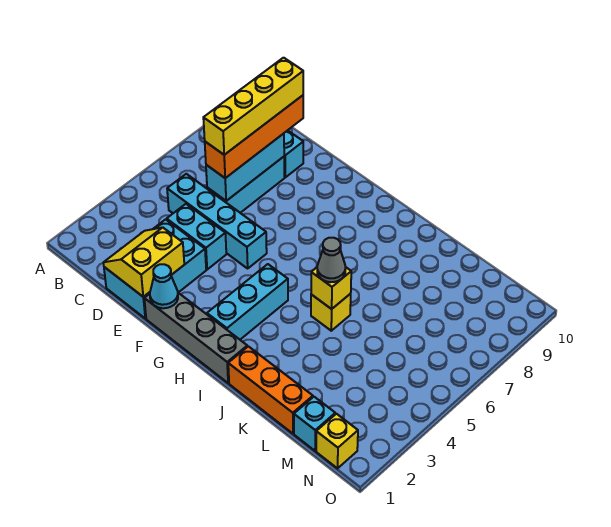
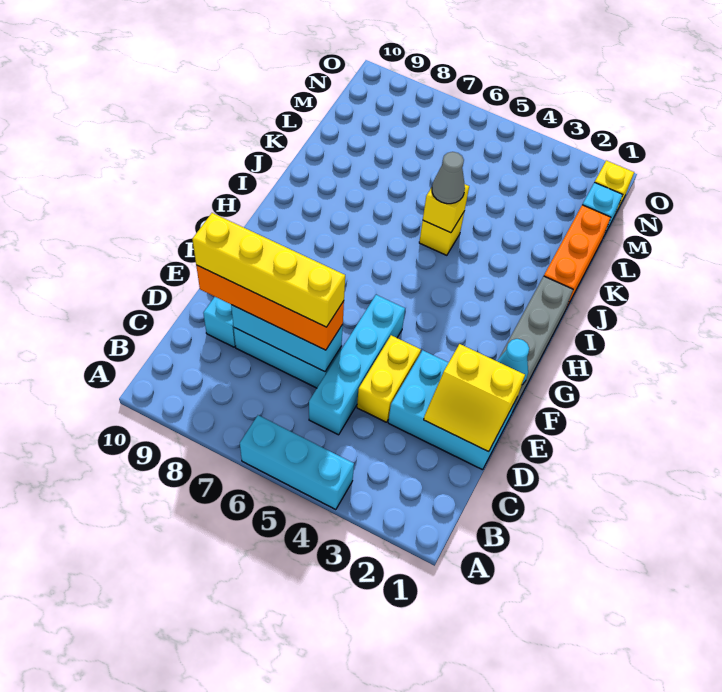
cyan brick D4:E4 level 1 -> yellow brick D4:E4 level 1
cyan brick H2:H4 level 1 -> cyan brick A4:A6 level 1

